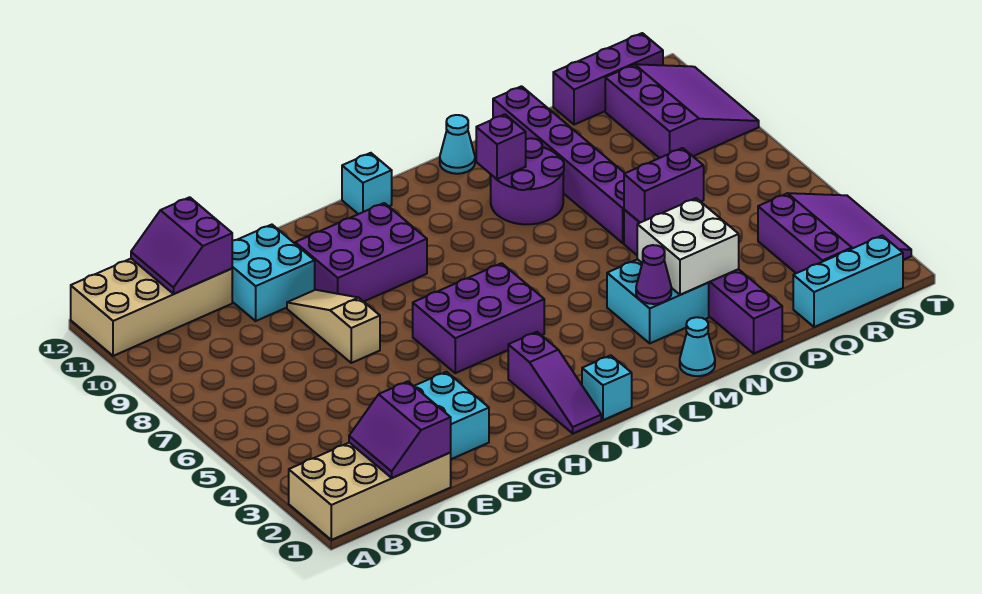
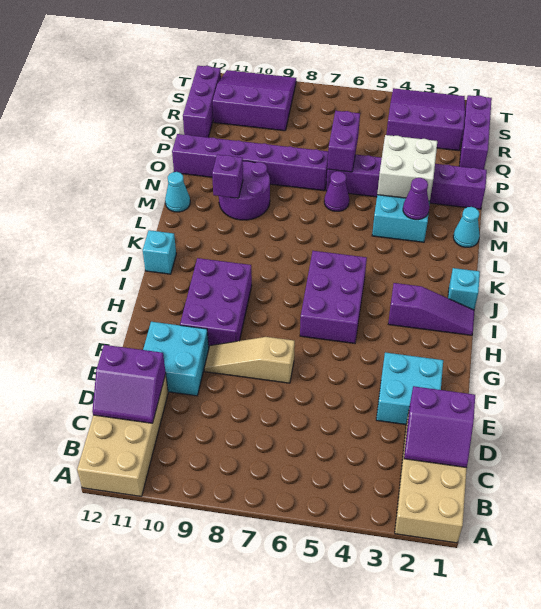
none -> purple cone N6 level 1
cyan brick Q1:S1 level 1 -> purple brick Q1:S1 level 1

